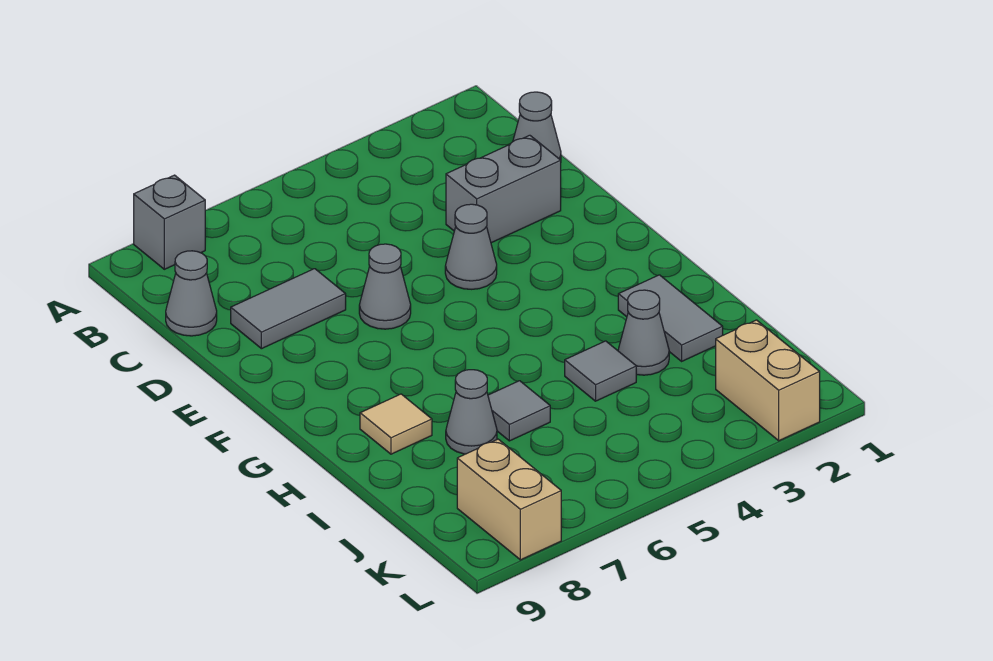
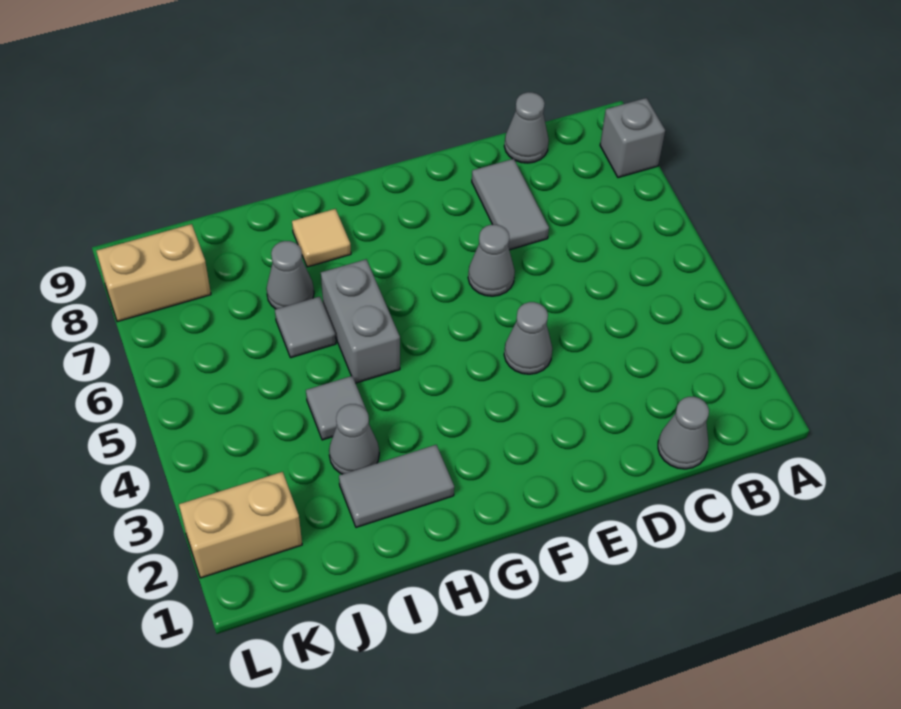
grey brick D2:D3 level 1 -> grey brick H5:H6 level 1

